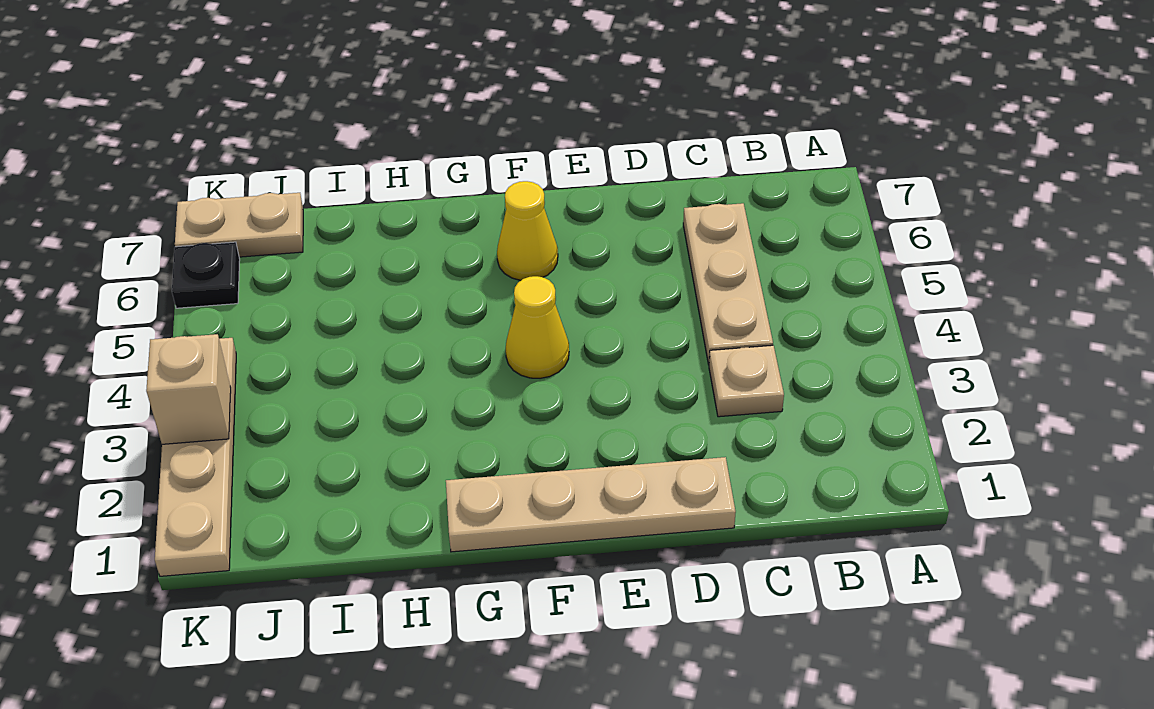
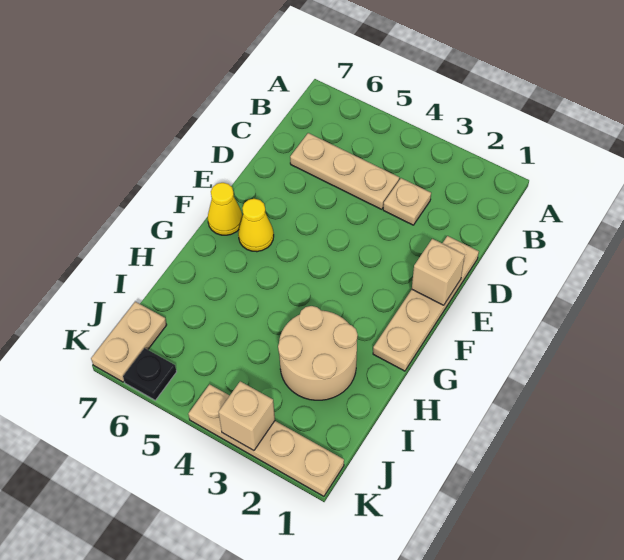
none -> tan brick E1 level 2
yellow cone F4 level 1 -> yellow cone F7 level 1
none -> tan round brick H2:I3 level 1

